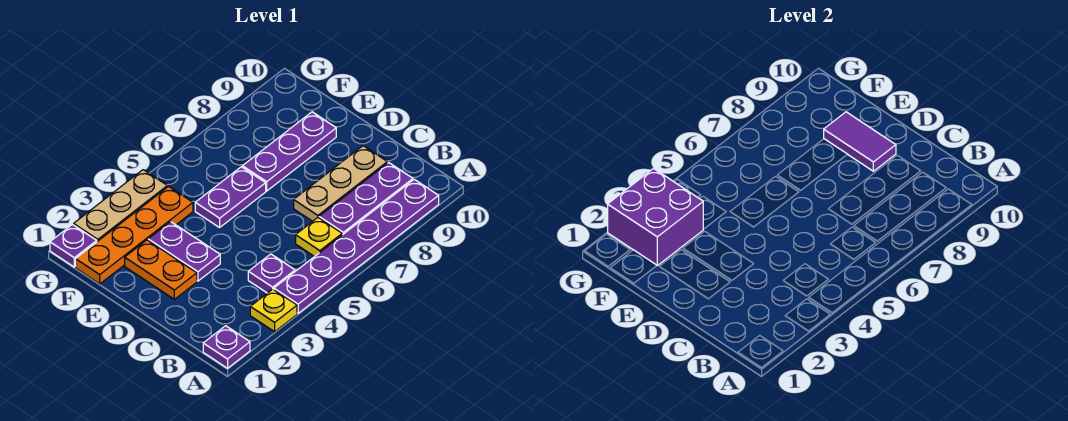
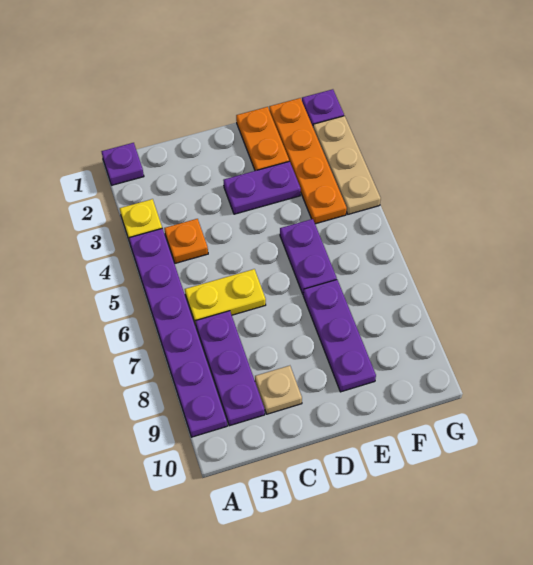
purple plate B4 level 1 -> orange plate B4 level 1
yellow plate B6 level 1 -> yellow plate B6:C6 level 1
tan plate C7:C9 level 1 -> tan plate C9 level 1
orange plate D2:E2 level 1 -> orange plate E1:E2 level 1
purple tile D9:E9 level 2 -> none
purple brick F2:G3 level 2 -> none

